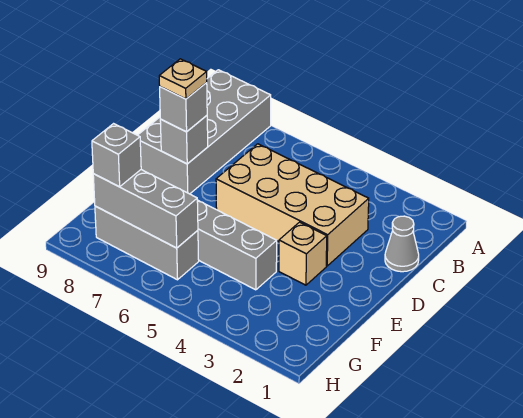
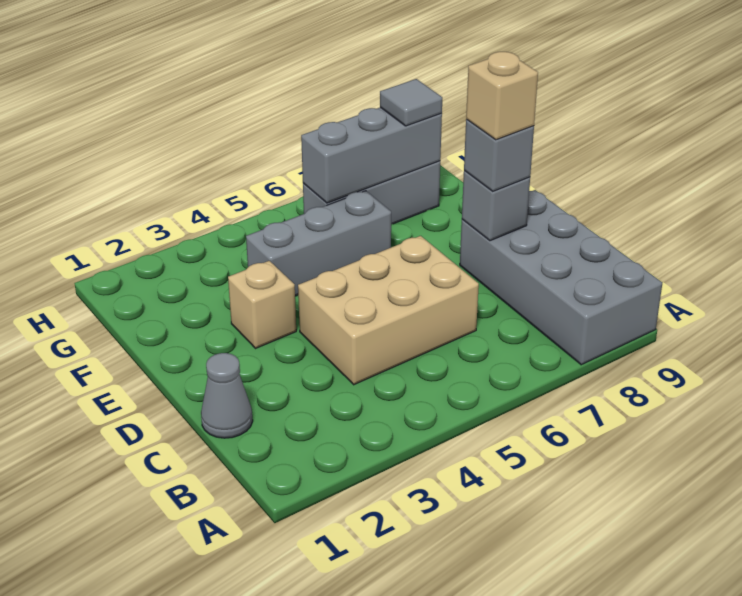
tan brick C3:D6 level 1 -> tan brick C4:D6 level 1
tan plate D8 level 4 -> tan brick D8 level 4
grey brick G8 level 3 -> grey tile G8 level 3

